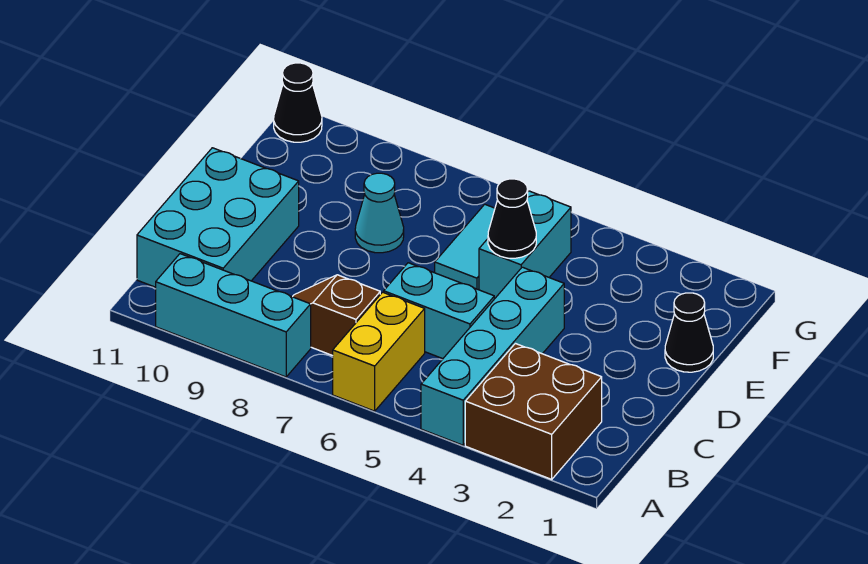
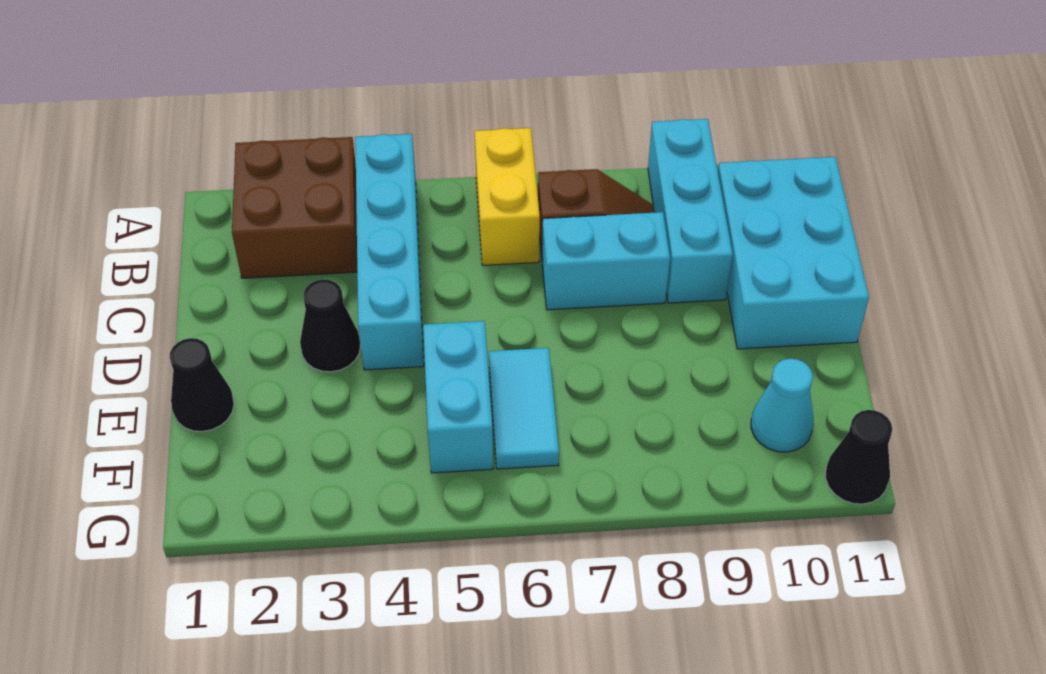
cyan brick A8:A10 level 1 -> cyan brick A9:C9 level 1
cyan brick C5:C6 level 1 -> cyan brick C7:C8 level 1
black cone E5 level 2 -> black cone D3 level 1
cyan cone E8 level 1 -> cyan cone F10 level 1

